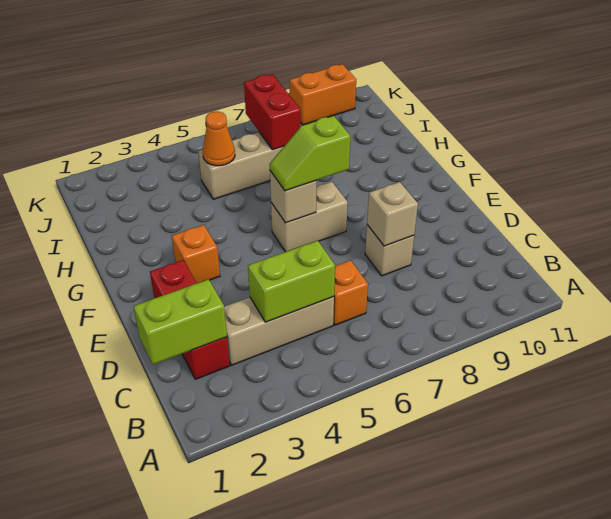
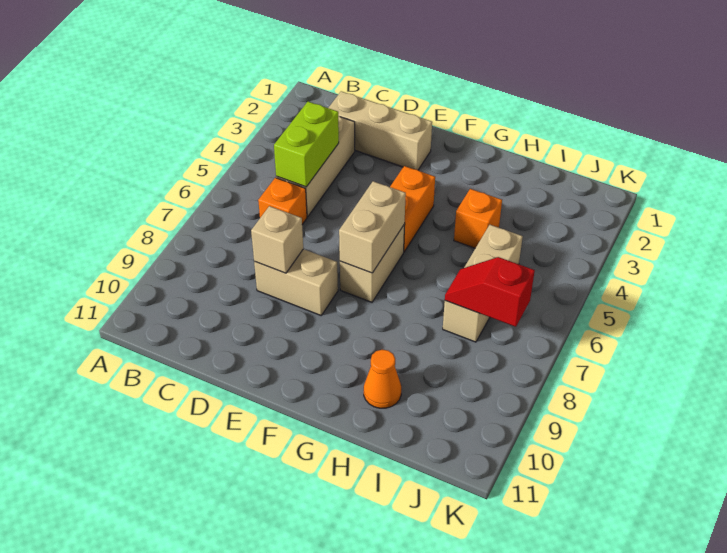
lime brick C1:C2 level 2 -> none
red brick C2:E2 level 1 -> tan brick C2:E2 level 1
tan brick D8 level 1 -> tan brick D8:E8 level 1
orange brick F3 level 1 -> orange brick H4 level 1
tan brick F6 level 2 -> tan brick F6:F7 level 2
lime slope F6:F7 level 3 top 7 -> none
orange cone I5 level 2 -> orange cone H10 level 1
red brick I7:J7 level 2 -> red slope I7:J7 level 2 top J
orange brick K9:K10 level 1 -> orange brick F4:F5 level 1

